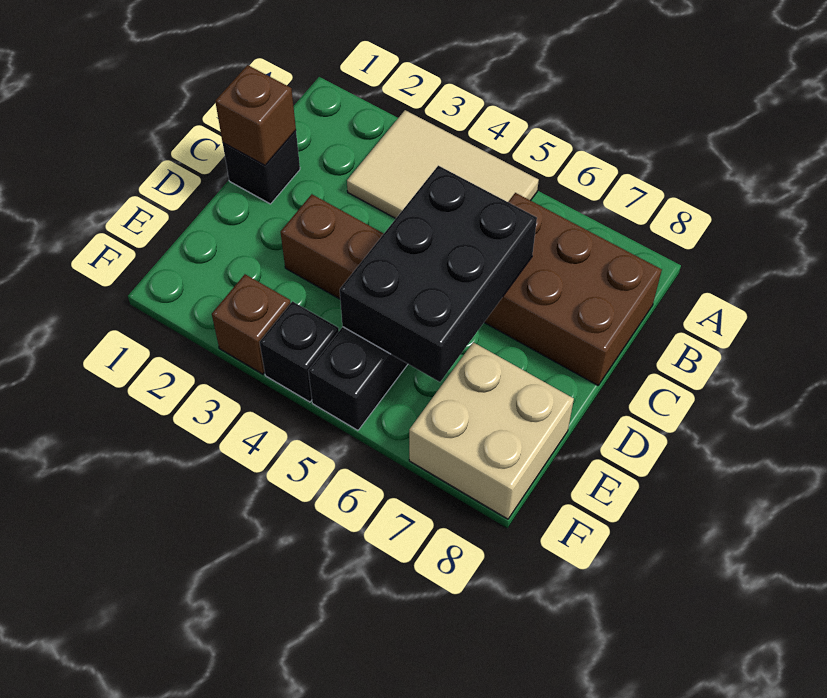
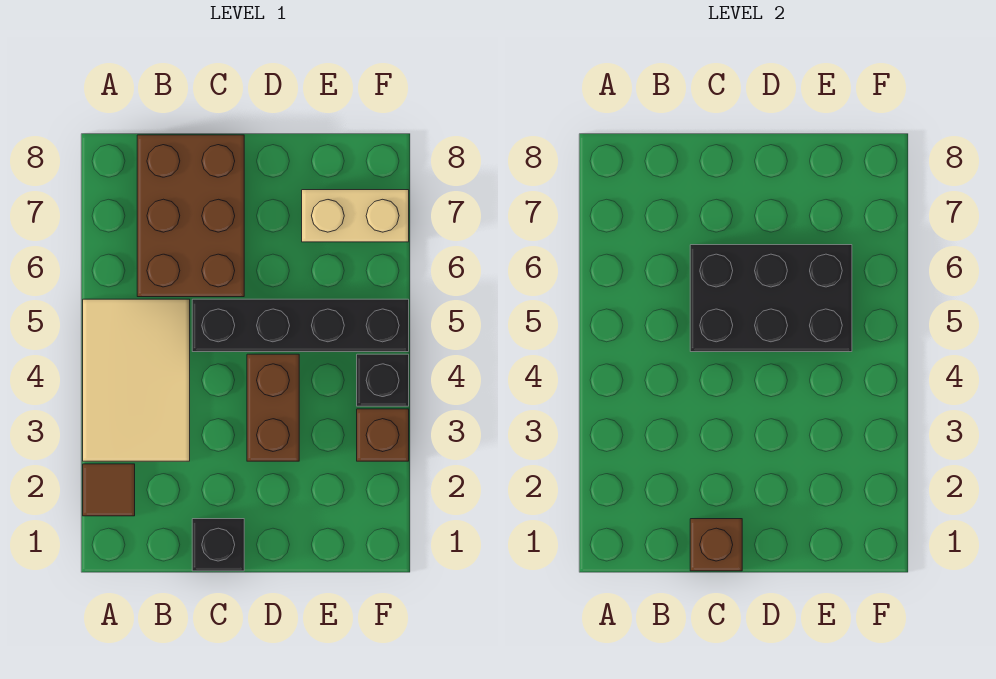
none -> brown tile A2 level 1
tan brick E7:F8 level 1 -> tan brick E7:F7 level 1

